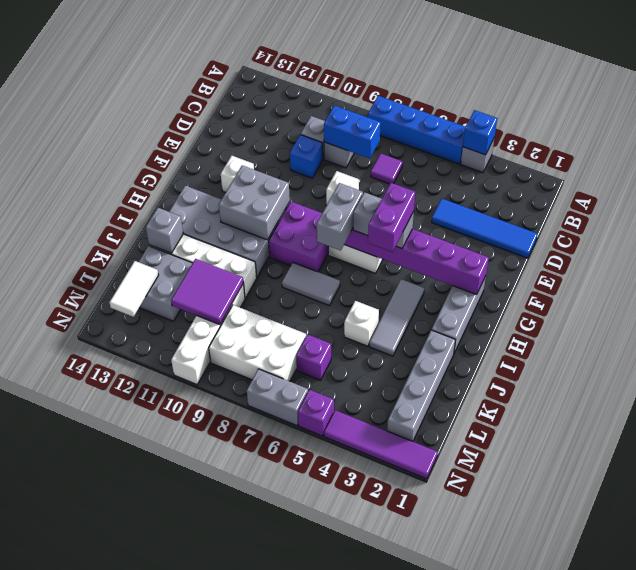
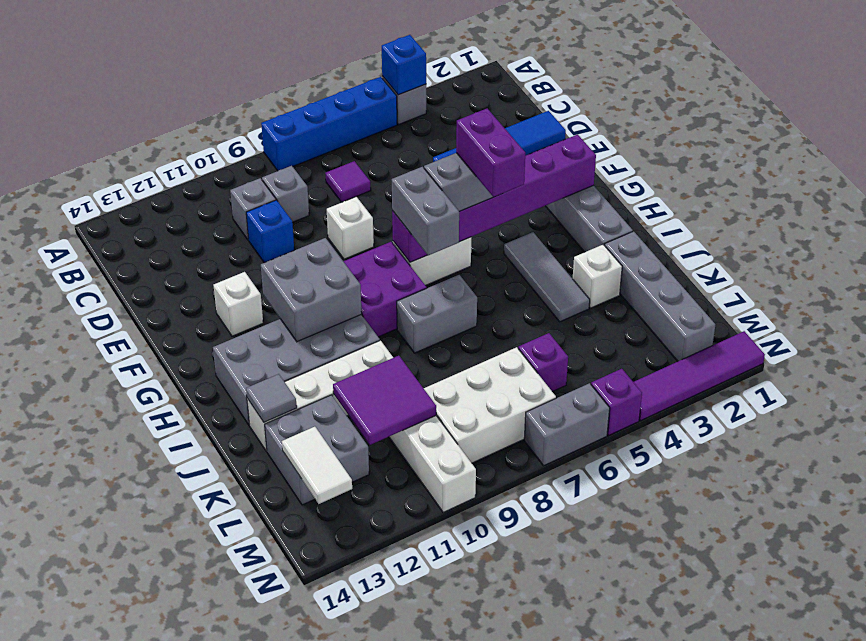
blue brick C8:C9 level 2 -> none
grey tile I7:I8 level 1 -> grey brick I7:I8 level 1
white brick J5 level 1 -> white brick J3 level 1
grey brick J13 level 2 -> grey tile J13 level 2

